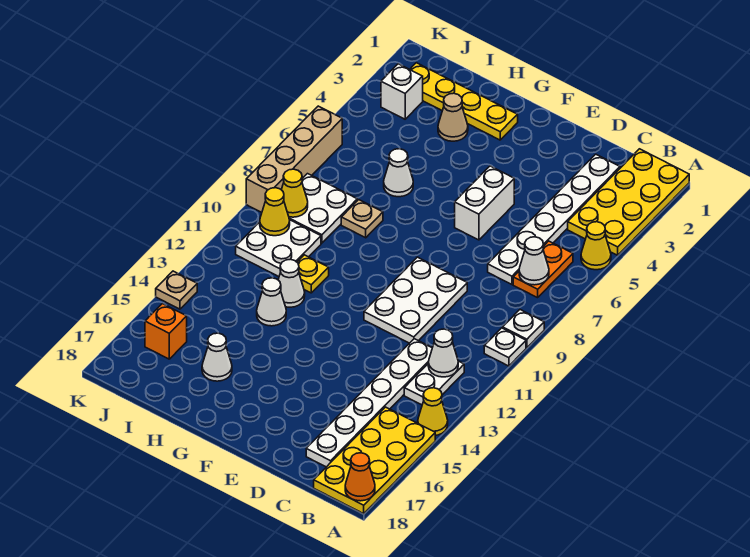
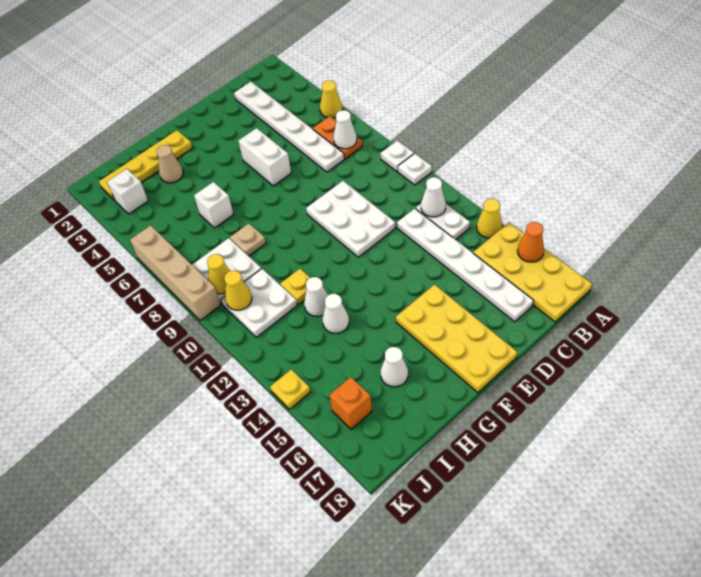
yellow plate A1:B4 level 1 -> yellow plate E15:F18 level 1
orange cone A18 level 2 -> orange cone A16 level 2
white cone H6 level 1 -> white brick H6 level 1
tan plate K14 level 1 -> yellow plate K14 level 1

